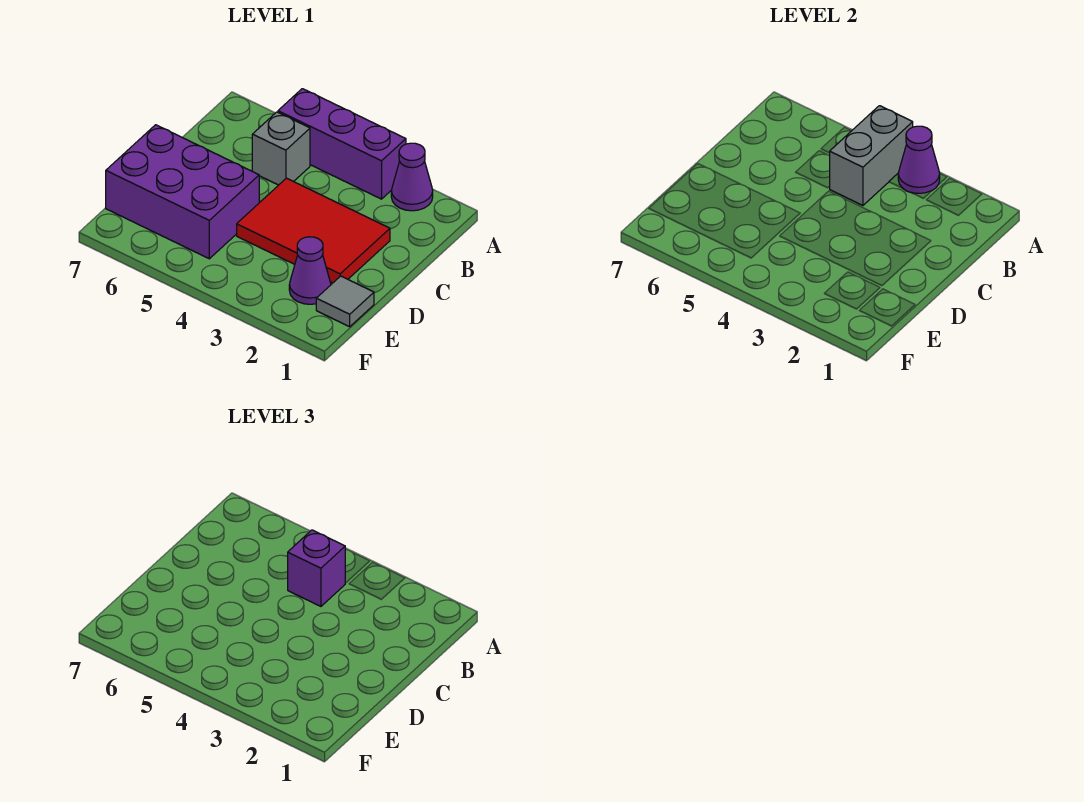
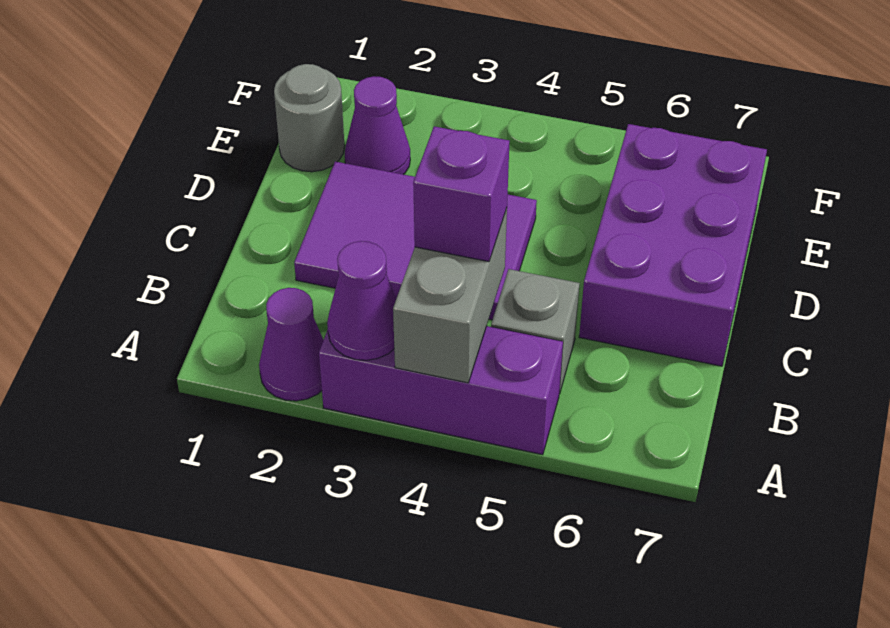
red tile C2:D4 level 1 -> purple tile C2:D4 level 1
purple brick D5:E7 level 1 -> purple brick C6:E7 level 1
grey tile E1 level 1 -> grey round brick E1 level 1

